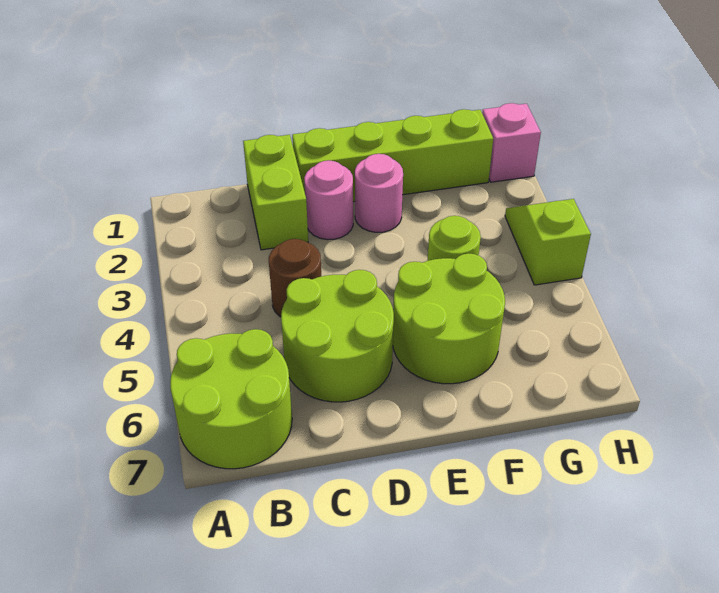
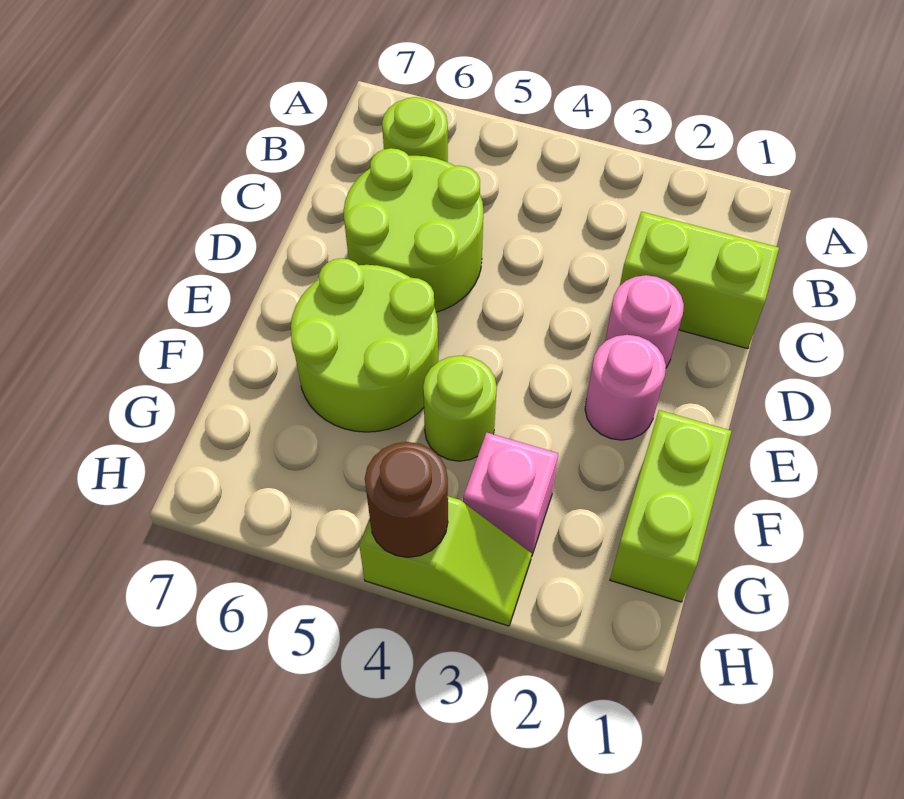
lime round brick A6:B7 level 1 -> lime round brick B6 level 1
brown round brick C4 level 1 -> brown round brick H4 level 2
lime brick D1:G1 level 1 -> lime brick F1:G1 level 1
pink brick H1 level 1 -> pink brick G3 level 1

